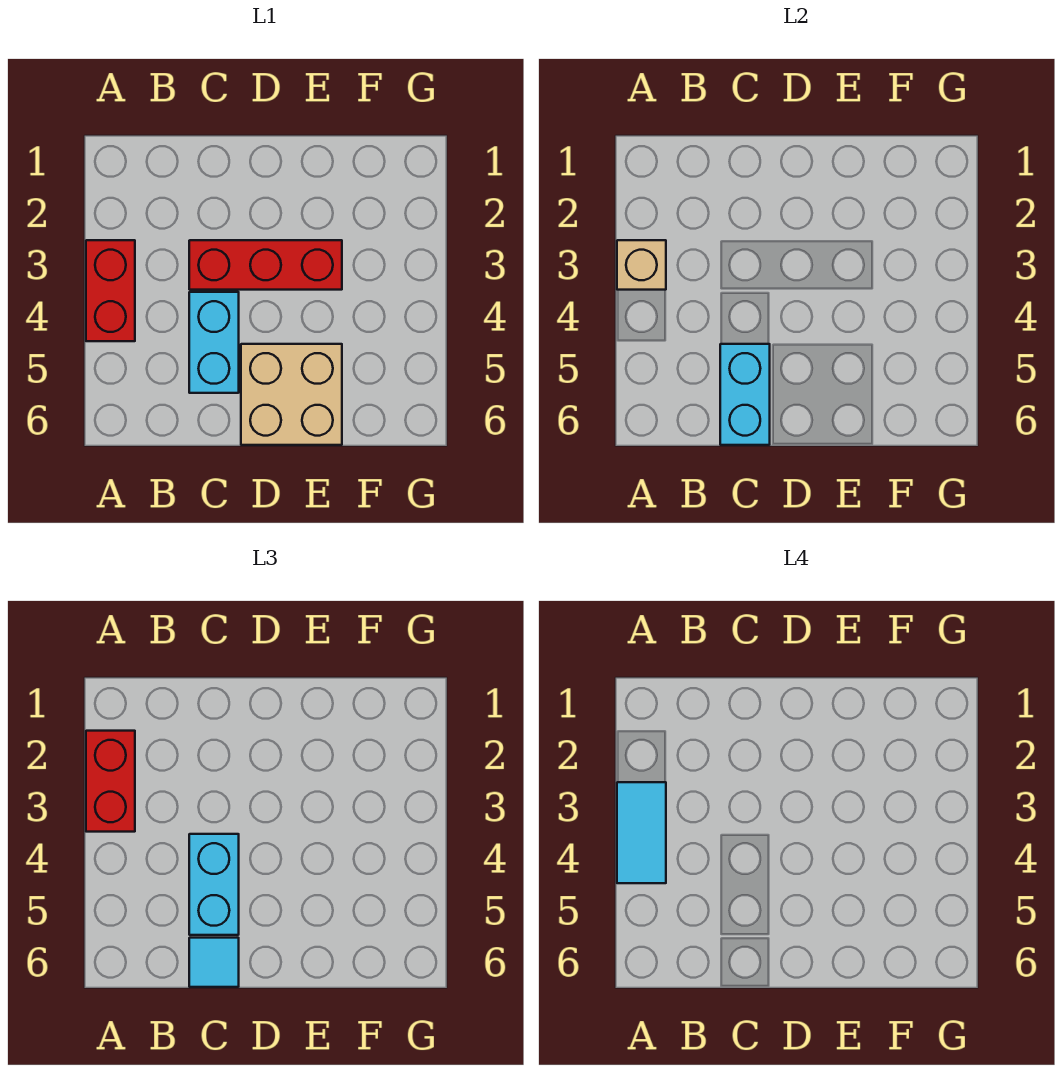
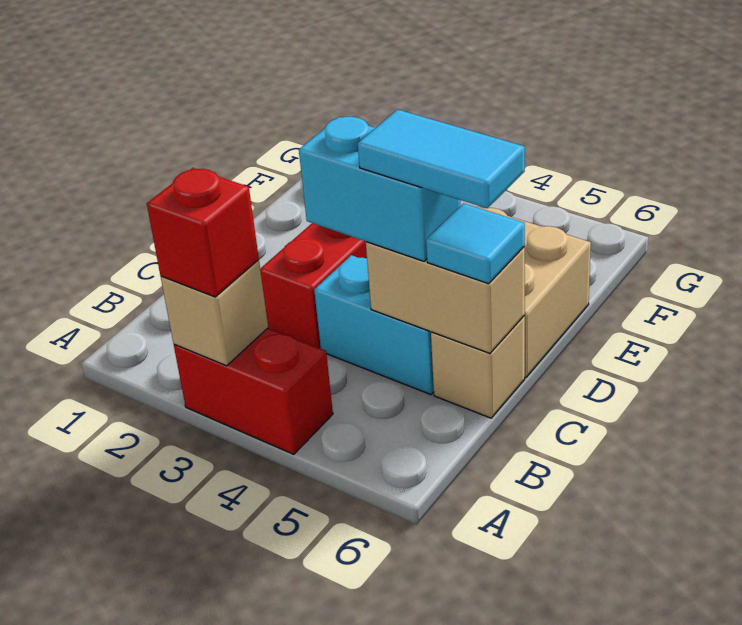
red brick A2:A3 level 3 -> red brick A3 level 3
cyan tile A3:A4 level 4 -> cyan tile C5:C6 level 4
cyan brick C5:C6 level 2 -> tan brick C5:C6 level 2
none -> tan brick C6 level 1

